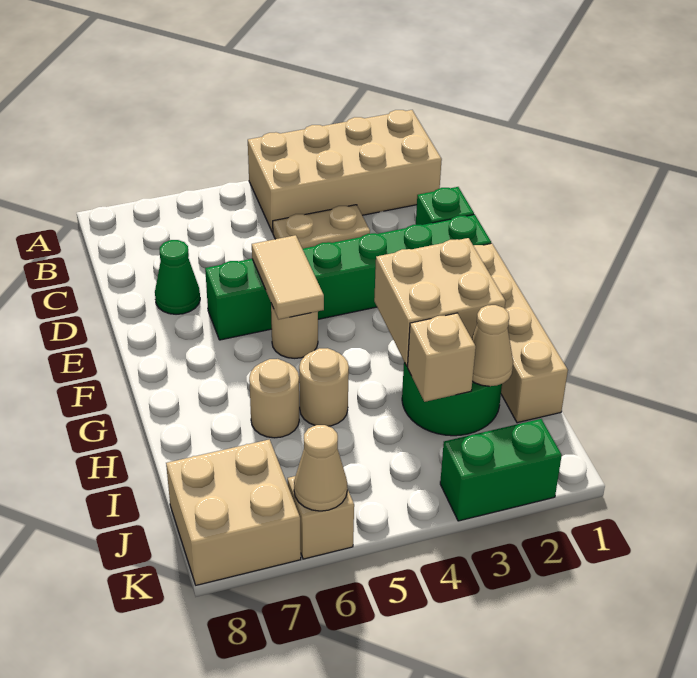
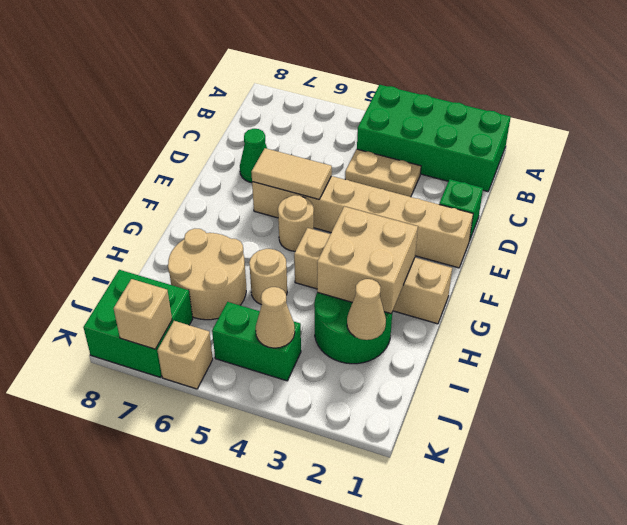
tan brick A1:B4 level 1 -> green brick A1:B4 level 1
green brick E1:E6 level 1 -> tan brick E1:E6 level 1
tan tile E5:F5 level 2 -> tan tile E5:E6 level 2
tan brick F1:I1 level 1 -> tan brick G1:G4 level 1
tan round brick H6 level 1 -> tan round brick H6:I7 level 1
tan brick I3 level 2 -> tan brick K7 level 2
tan brick J7:K8 level 1 -> green brick J7:K8 level 1
green brick K2:K3 level 1 -> green brick J4:J5 level 1
tan cone K6 level 2 -> tan cone J4 level 2

